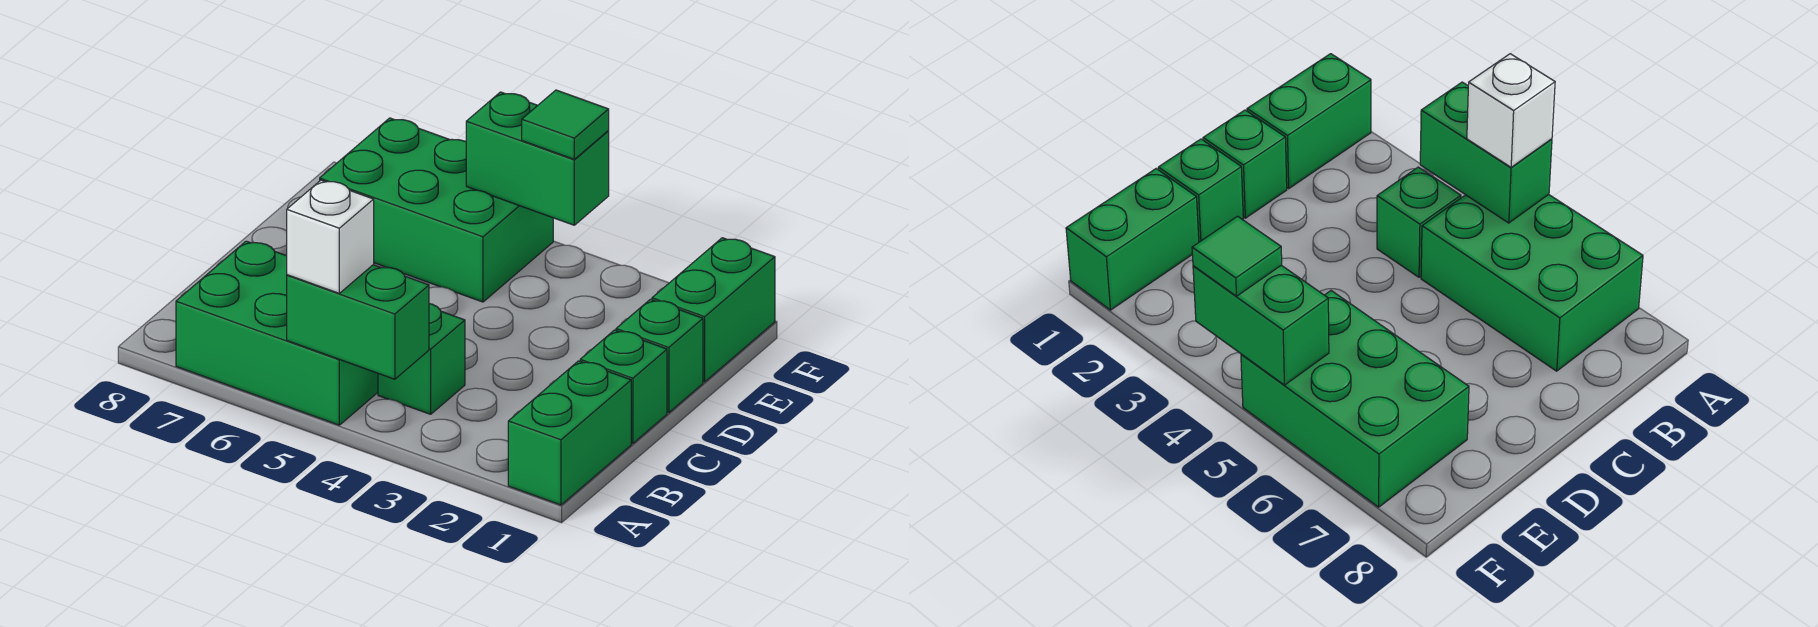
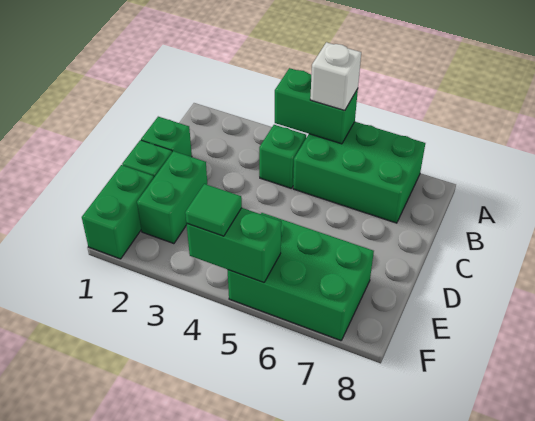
green brick A1:B1 level 1 -> green brick D2:E2 level 1

